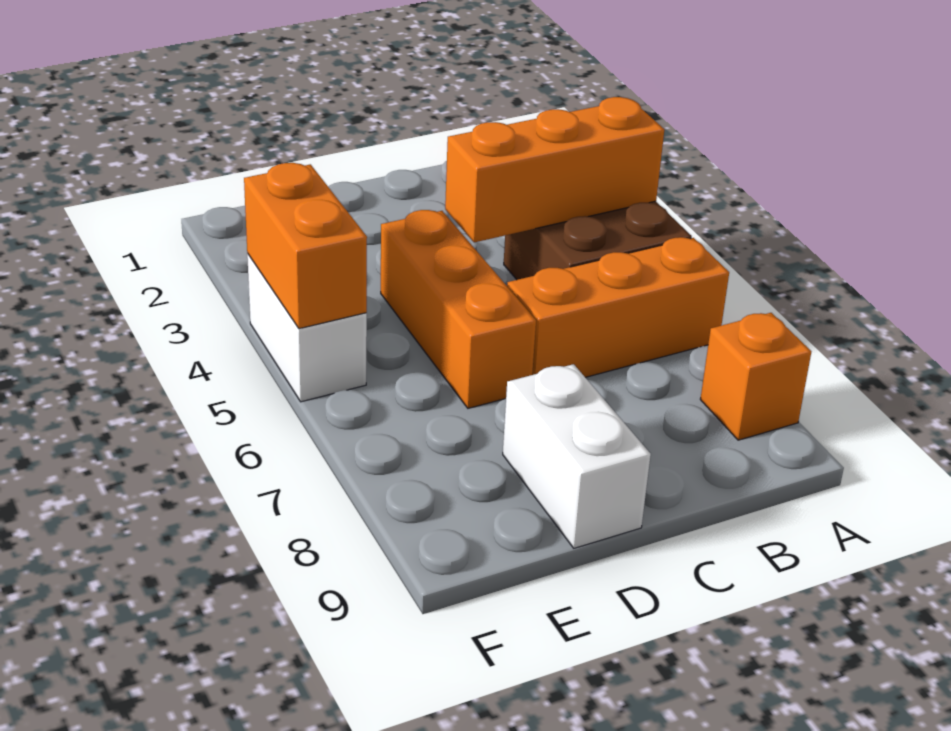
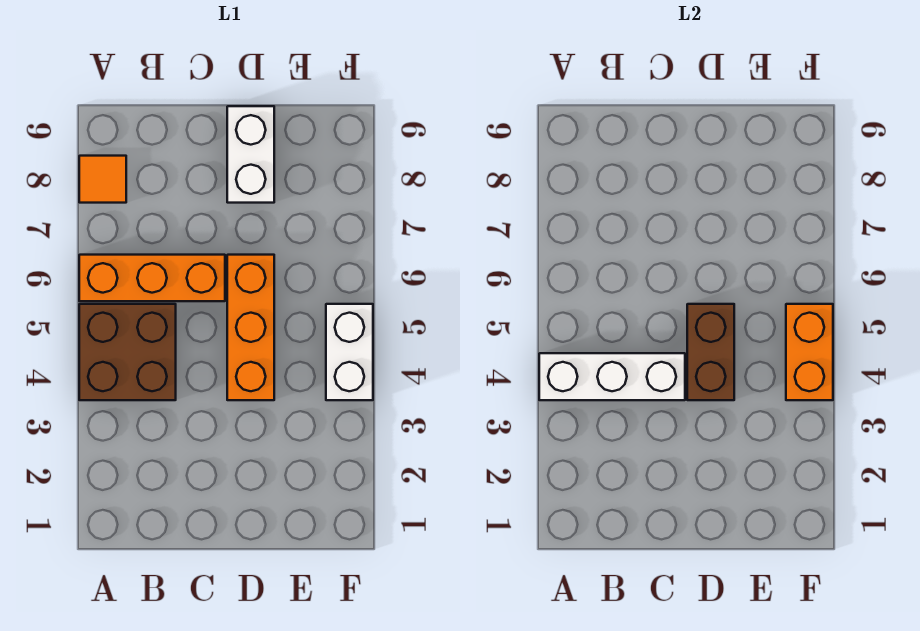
orange brick A4:C4 level 2 -> white brick A4:C4 level 2
orange brick A8 level 1 -> orange tile A8 level 1
none -> brown brick D4:D5 level 2

